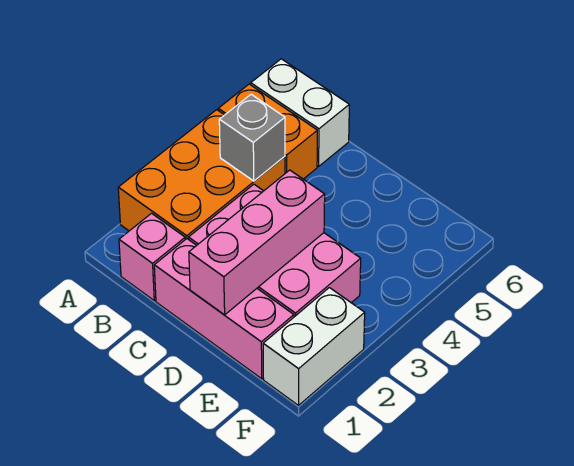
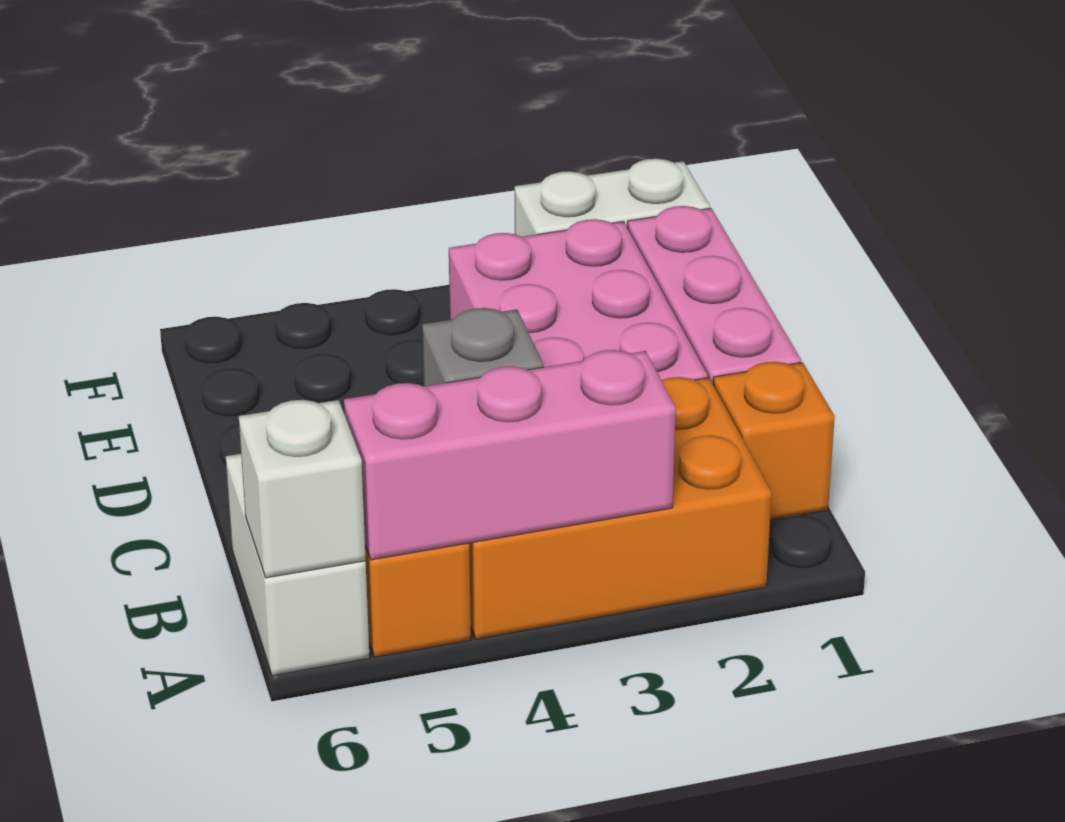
none -> white brick A6 level 2
pink brick B1 level 1 -> orange brick B1 level 1
pink brick D1:D3 level 2 -> pink brick A3:A5 level 2

